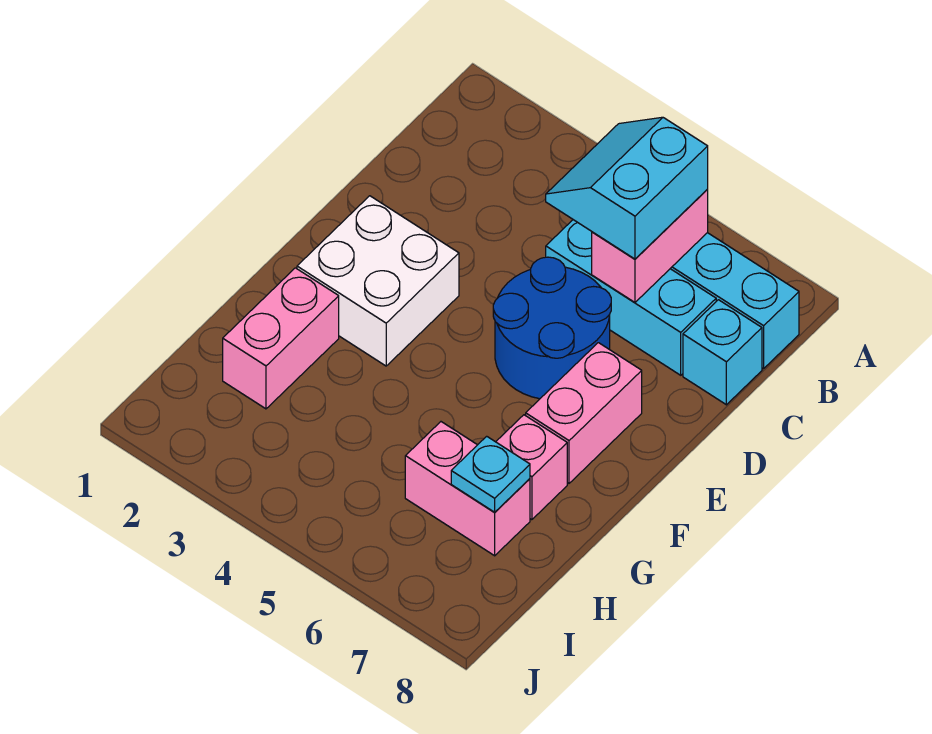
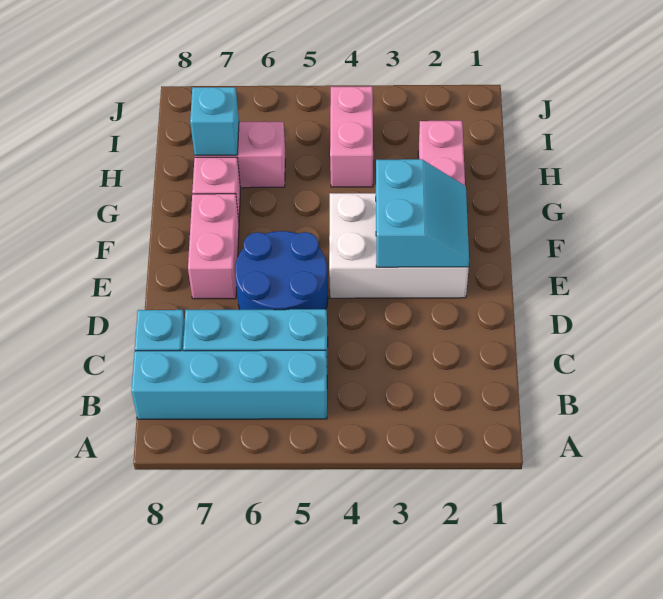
cyan slope B5:C6 level 3 top 6 -> cyan slope E2:F3 level 2 top 3
pink brick B6:C6 level 2 -> pink brick H4:I4 level 1
white brick E2:F3 level 1 -> white brick E2:F4 level 1
cyan plate H7 level 2 -> cyan brick H7 level 2

